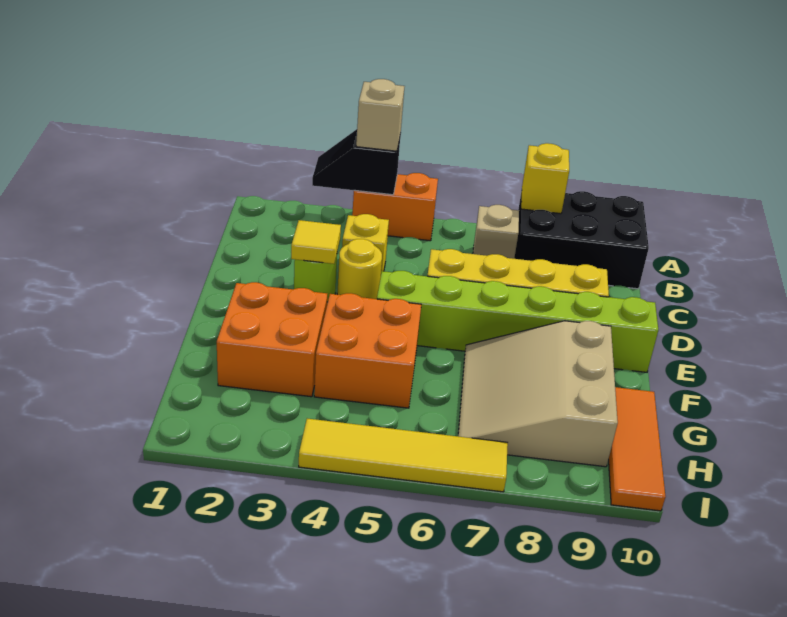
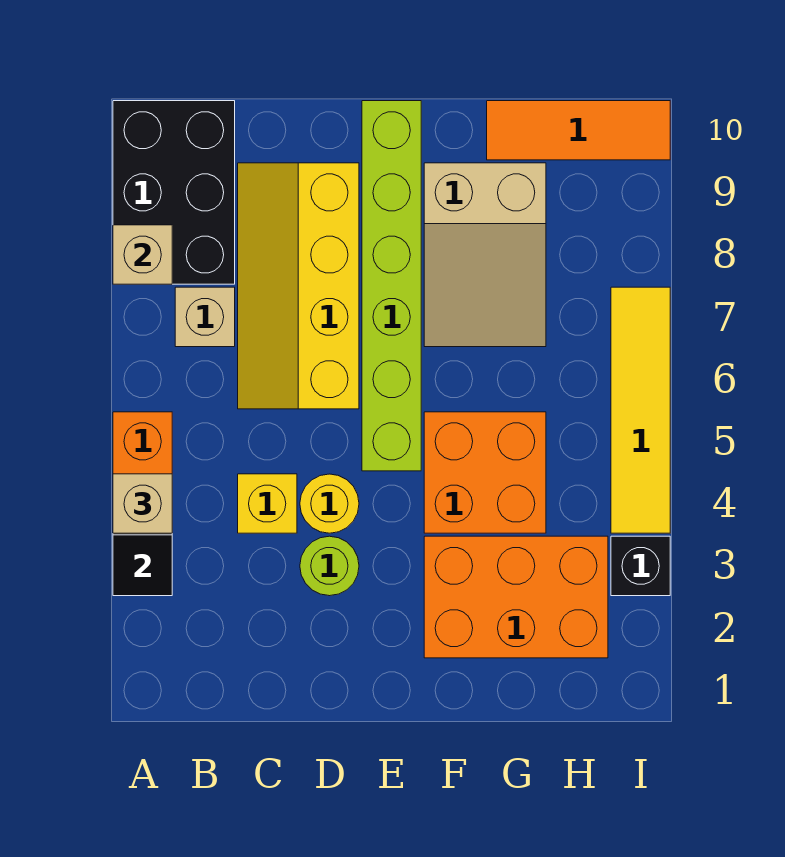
yellow brick A8 level 2 -> tan brick A8 level 2
yellow tile D3 level 2 -> none
orange brick F2:G3 level 1 -> orange brick F2:H3 level 1
tan slope F7:H9 level 1 top 9 -> tan slope F7:G9 level 1 top 9
none -> black brick I3 level 1

